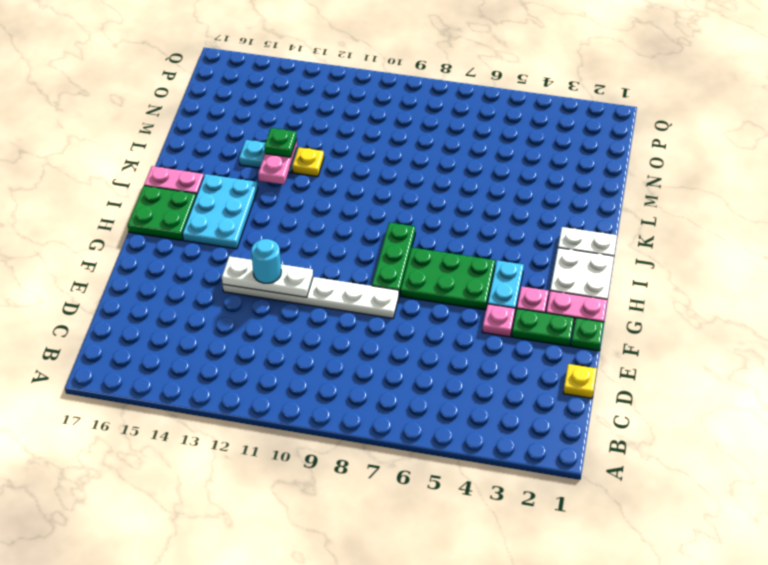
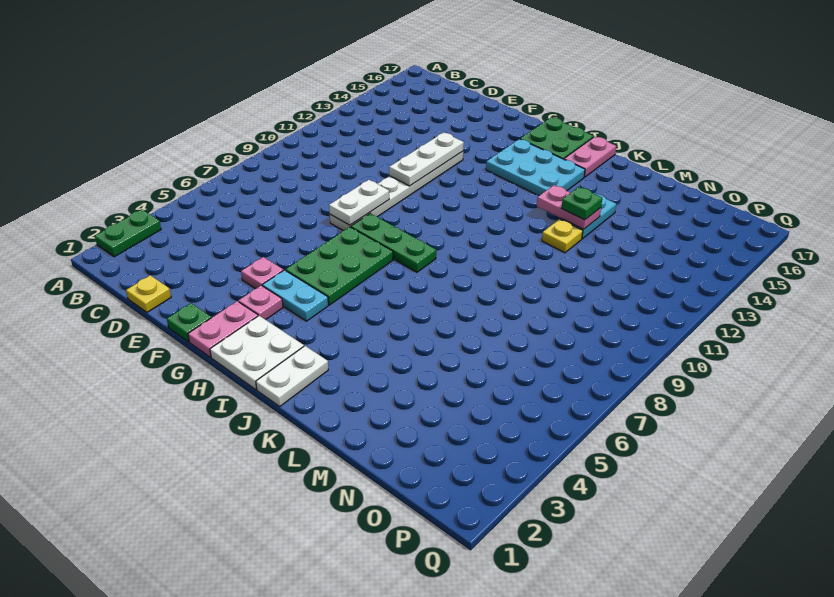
green plate F2:F3 level 1 -> green plate A2:A3 level 1
none -> white plate F8:F9 level 2
cyan round brick F12 level 3 -> none

